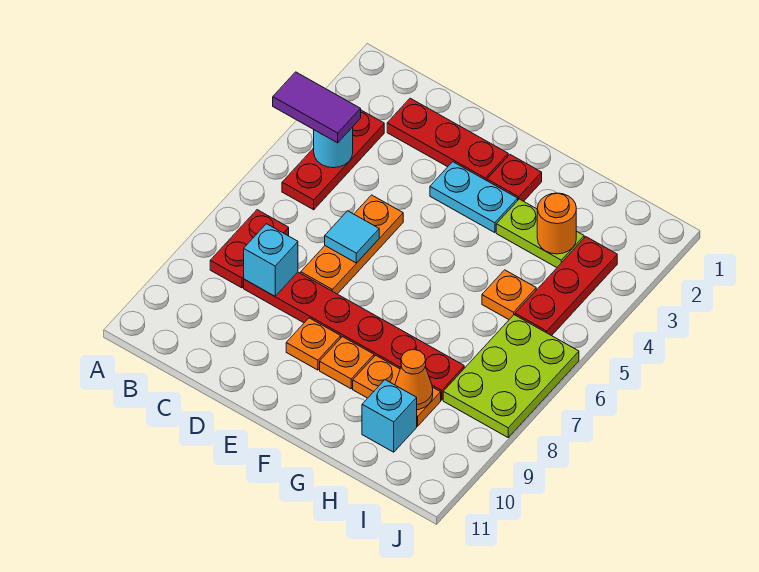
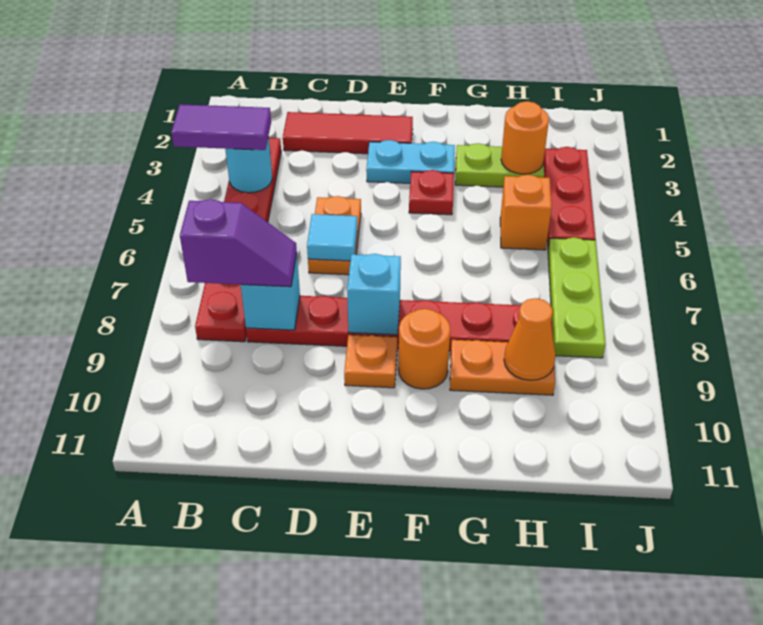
none -> purple slope B8:C8 level 3 top B
red plate C2:E2 level 1 -> red tile C2:E2 level 1
orange plate D5:D7 level 1 -> orange plate D5:D6 level 1
red plate F2 level 1 -> red plate F4 level 1
orange plate F9 level 1 -> orange round brick F9 level 1
orange plate H5 level 1 -> orange brick H5 level 1
cyan brick H10 level 1 -> cyan brick E8 level 2
lime plate I6:J8 level 1 -> lime plate I6:I8 level 1

